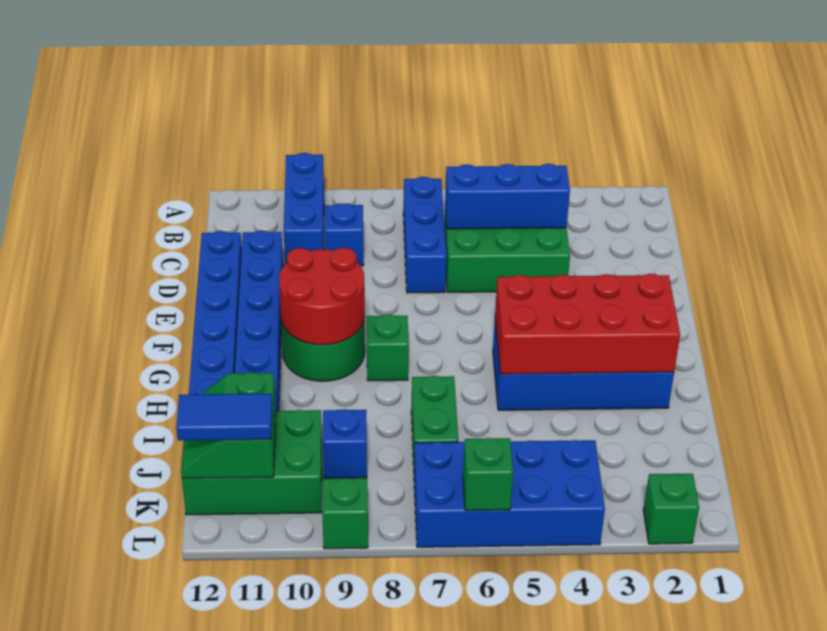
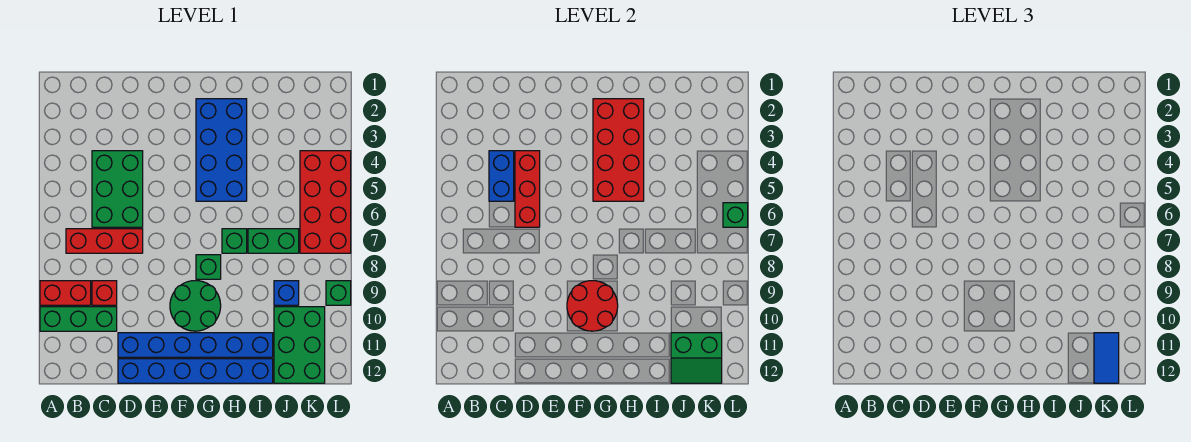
none -> red brick A9:B9 level 1
blue brick A10:C10 level 1 -> green brick A10:C10 level 1
blue brick B7:D7 level 1 -> red brick B7:D7 level 1
blue brick C4:C6 level 2 -> blue brick C4:C5 level 2
blue brick C9 level 1 -> red brick C9 level 1
none -> red brick D4:D6 level 2
blue brick K4:L7 level 1 -> red brick K4:L7 level 1
green brick L2 level 1 -> green brick H7 level 1

